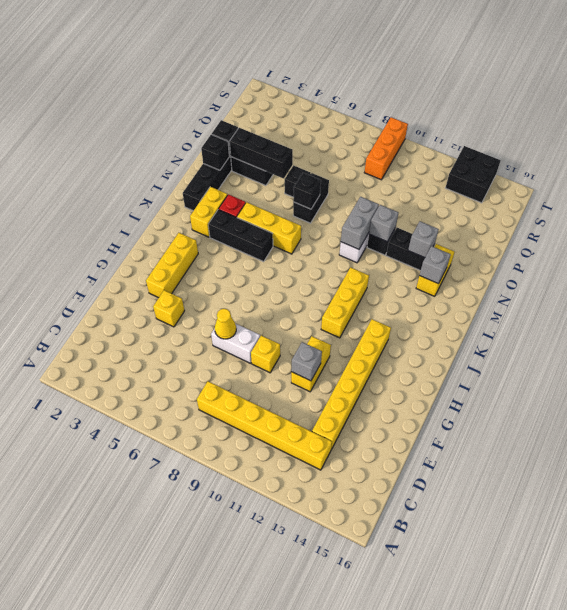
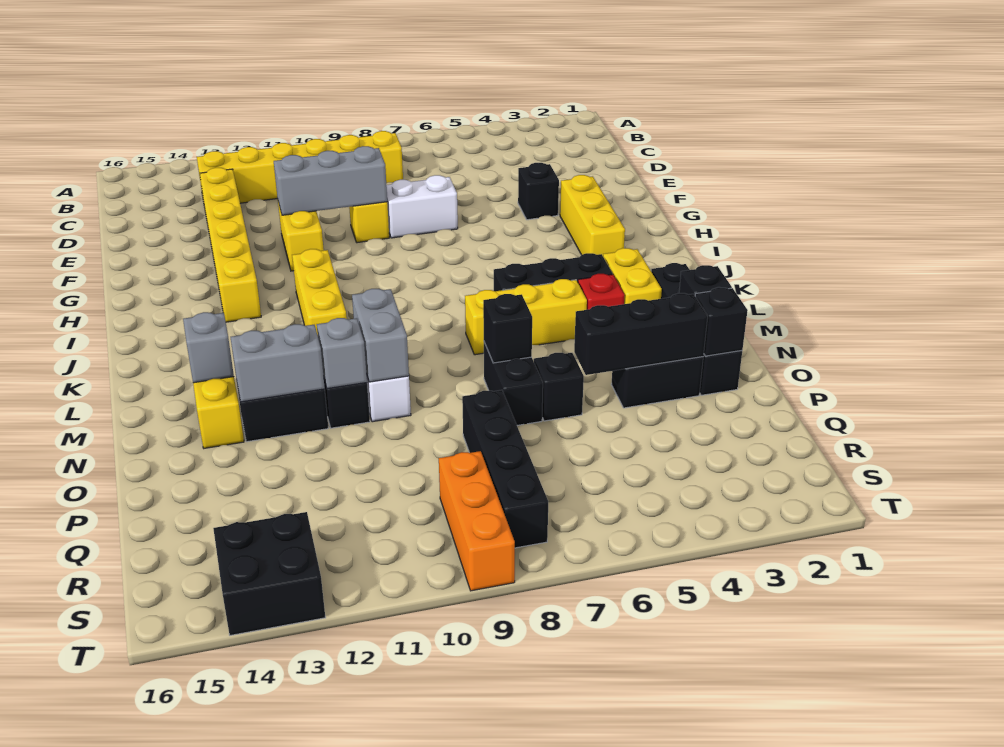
yellow brick F4 level 1 -> black brick F4 level 1
yellow cone F7 level 2 -> none
grey brick F11 level 2 -> grey brick F9:F11 level 2
grey brick N13 level 2 -> grey brick N12:N13 level 2
none -> black brick P8:S8 level 1

